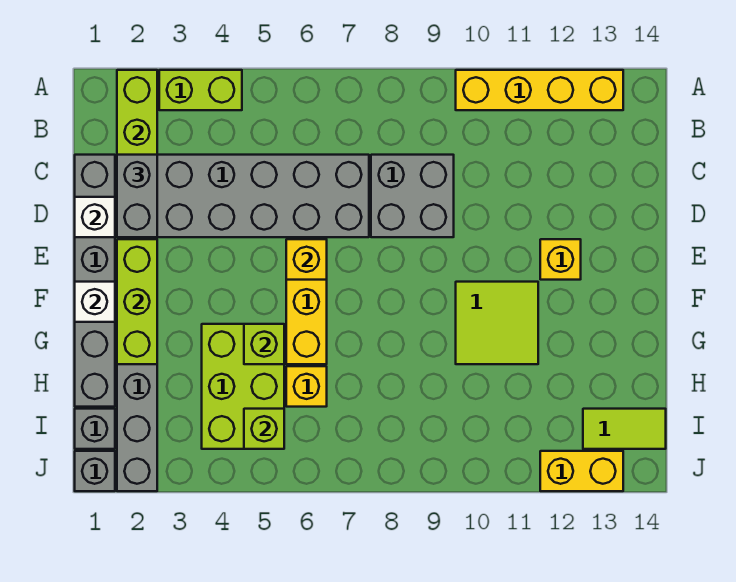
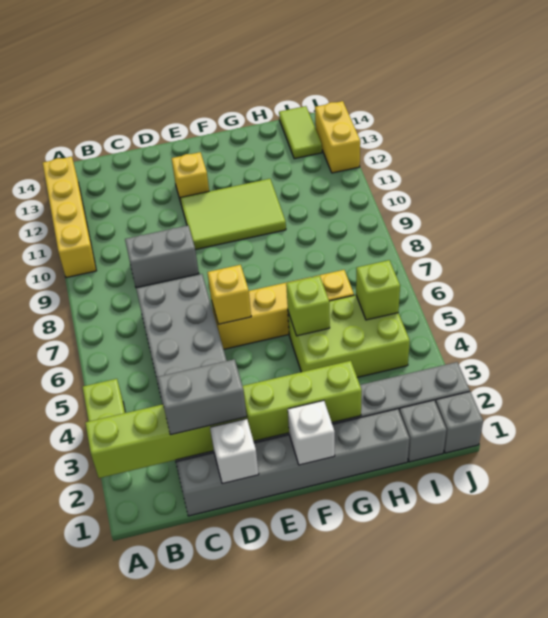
grey brick C8:D9 level 1 -> grey brick C9:D9 level 1
lime tile F10:G11 level 1 -> lime tile E10:G11 level 1

